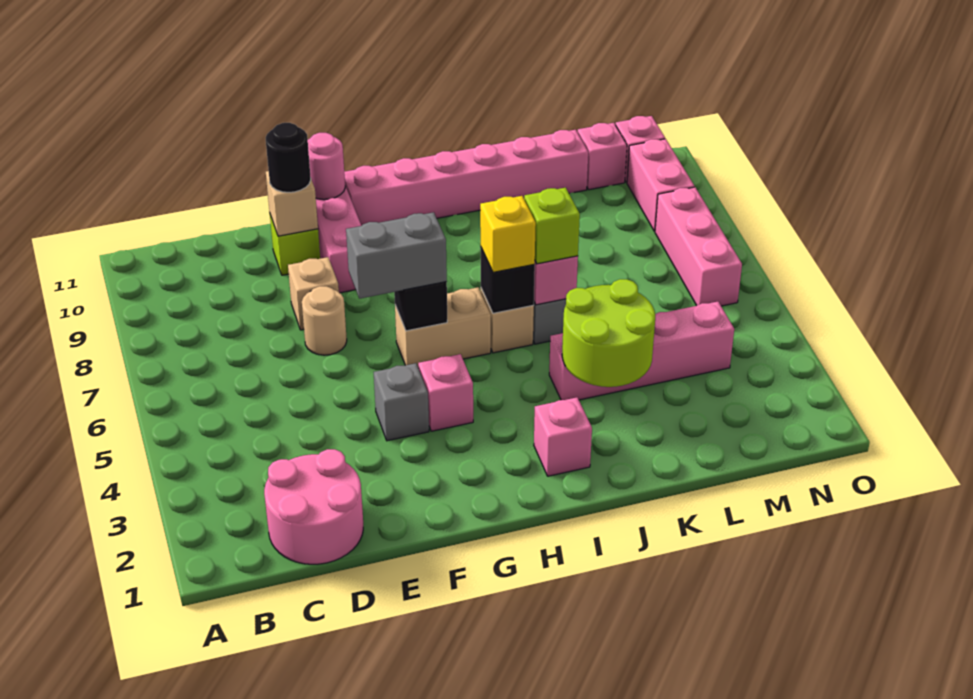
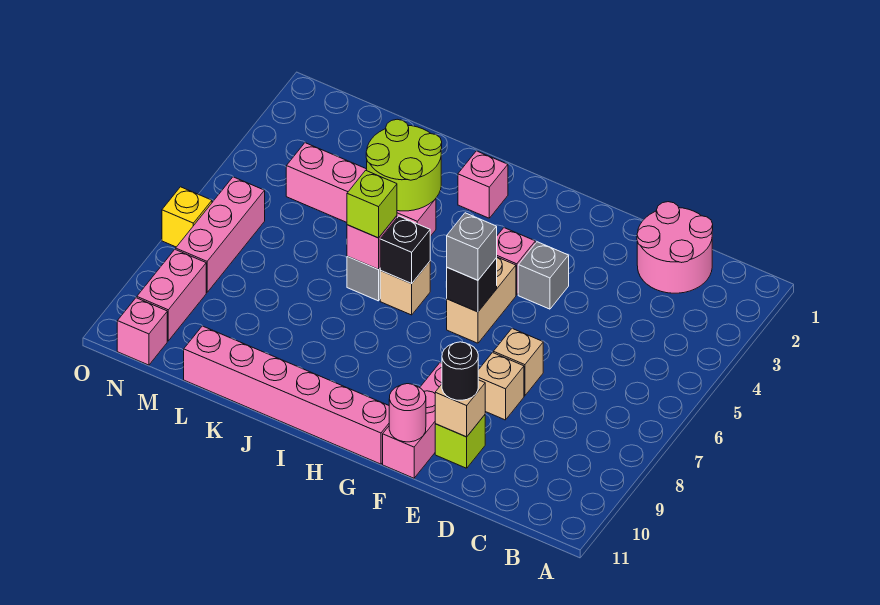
tan round brick E7 level 1 -> tan brick E7 level 1
grey brick F6:G6 level 3 -> grey brick G6 level 3
tan brick G6:H6 level 1 -> tan brick G5:G6 level 1
yellow brick I6 level 3 -> yellow brick O7 level 1
pink brick M11 level 1 -> none

